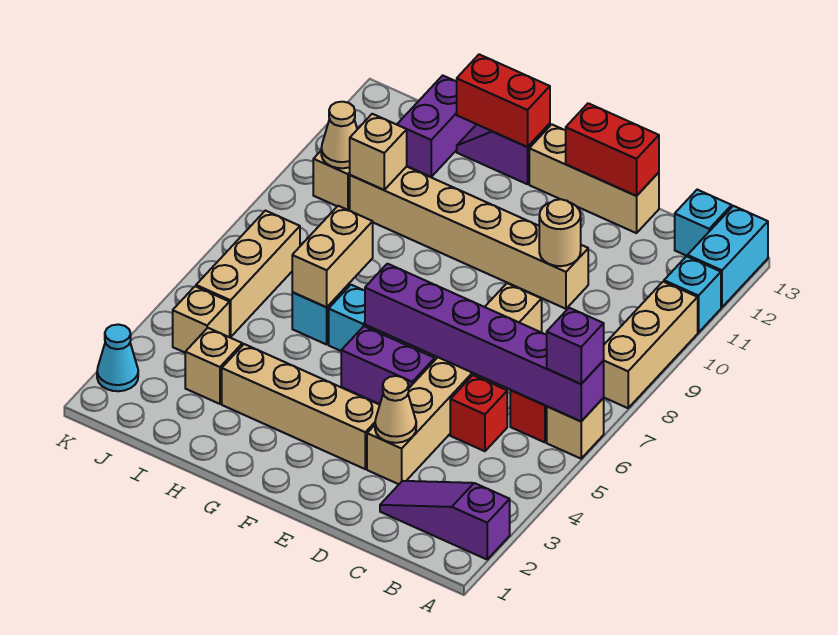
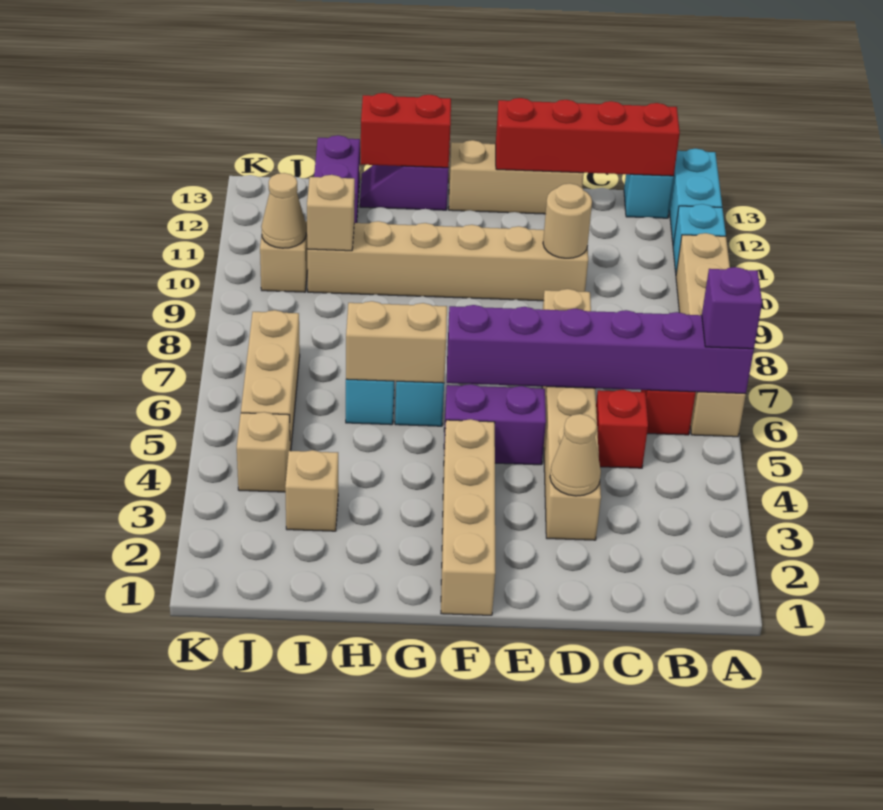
purple slope A2:C2 level 1 top A -> none
red brick D13:E13 level 2 -> red brick B13:E13 level 2
tan brick E3:H3 level 1 -> tan brick F1:F4 level 1
tan brick H6:H7 level 2 -> tan brick G6:H6 level 2
cyan cone K2 level 1 -> none

